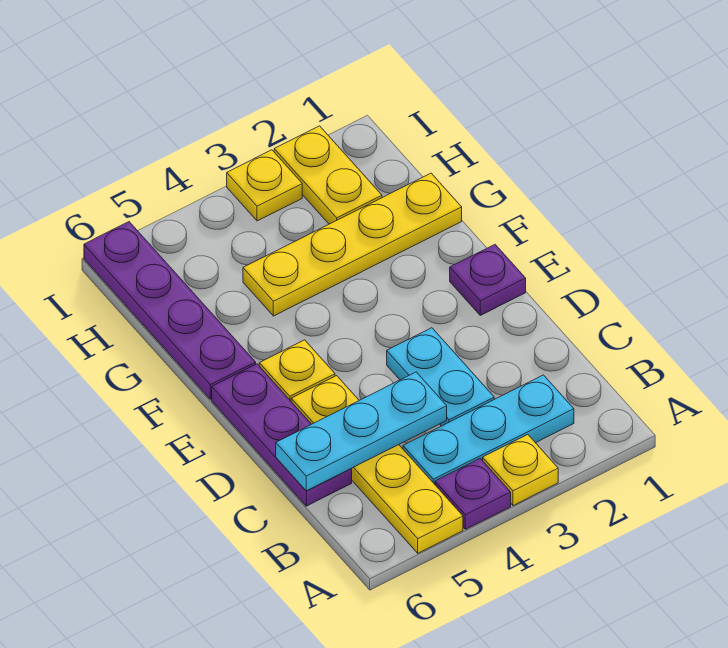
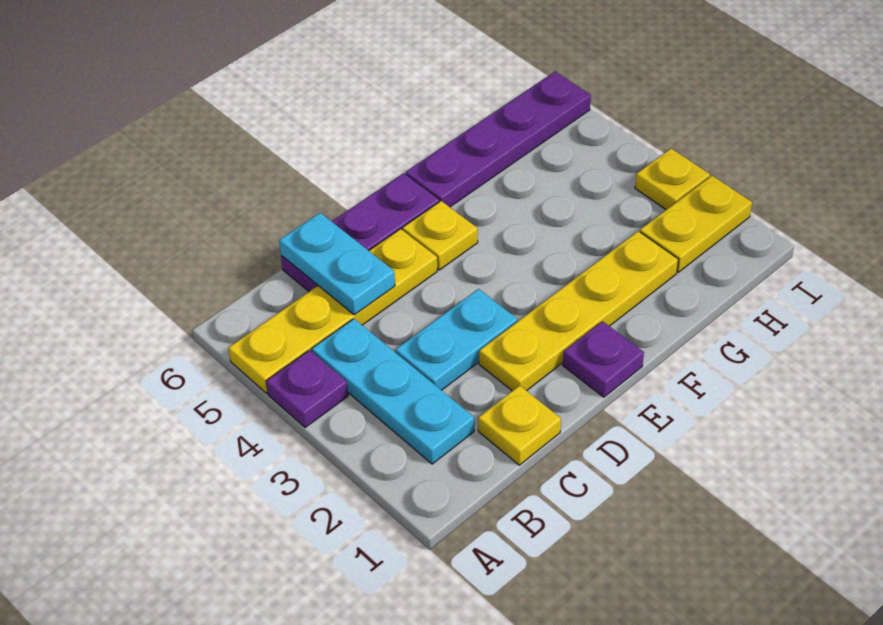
yellow plate A3 level 1 -> yellow plate C1 level 1
cyan plate C4:C6 level 2 -> cyan plate C5:C6 level 2
yellow plate G1:G4 level 1 -> yellow plate D2:G2 level 1

